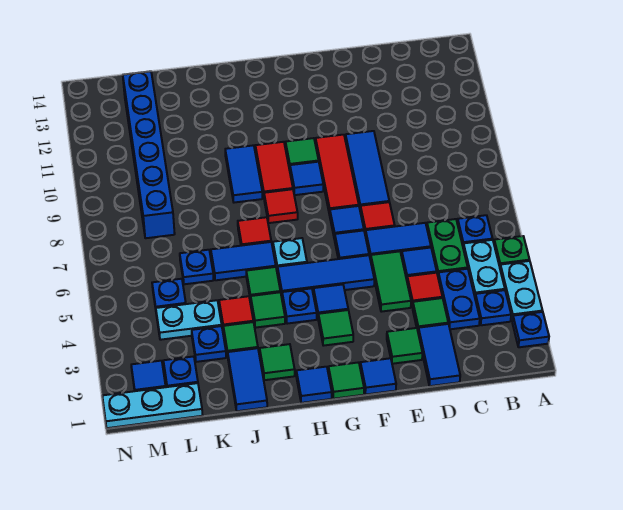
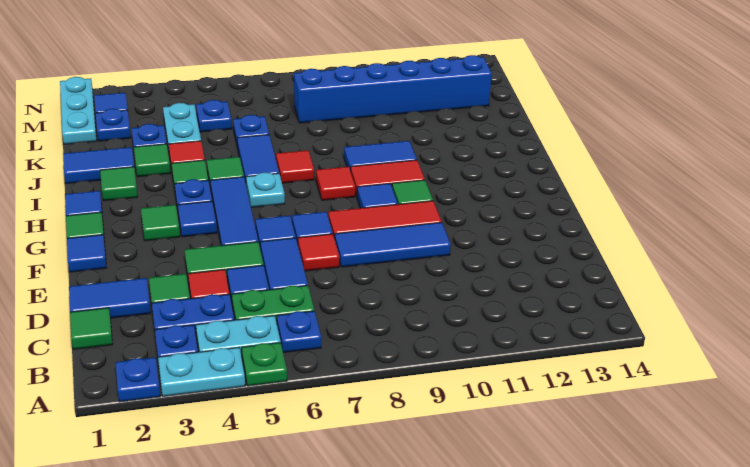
green tile E2 level 1 -> green tile C1 level 1

